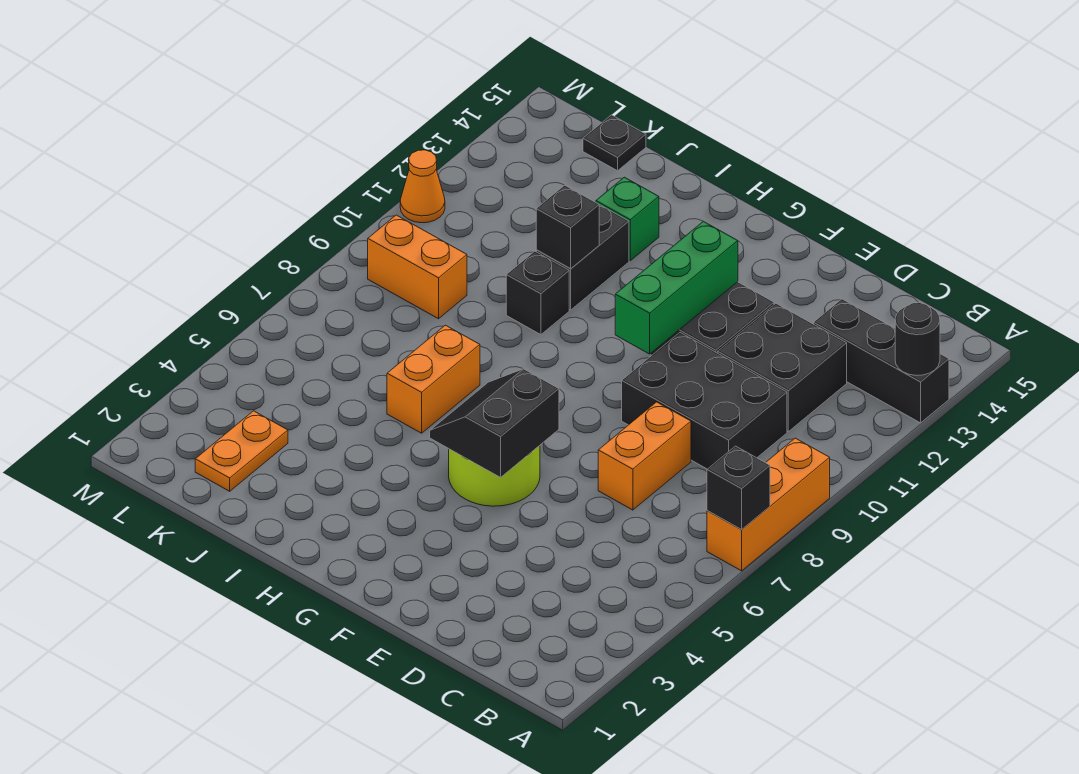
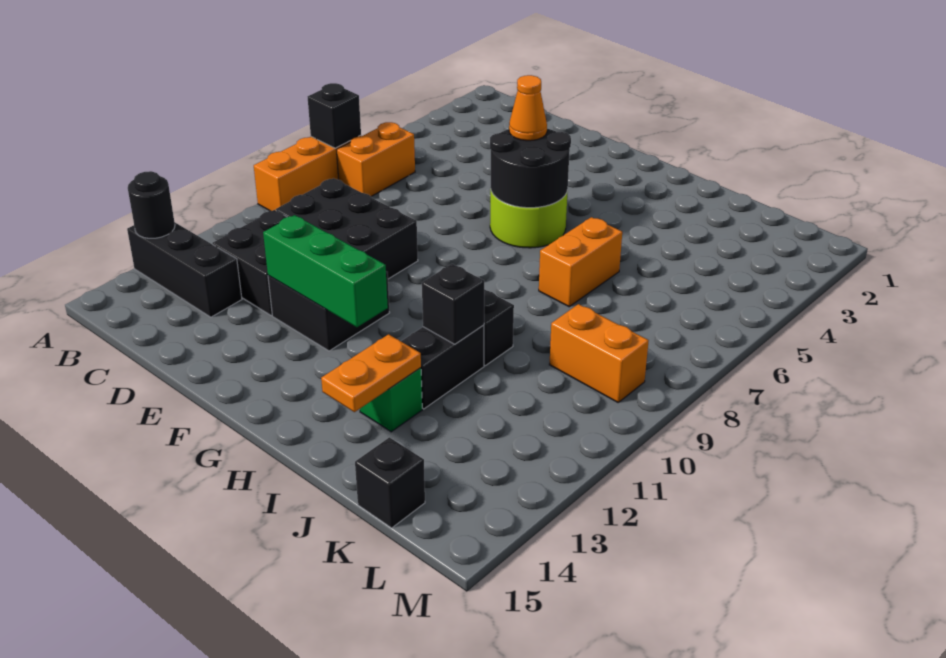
orange brick D7:D8 level 1 -> orange brick B6:B7 level 1
black slope F5:G6 level 2 top F -> black round brick F5:G6 level 2
green brick F10:F12 level 2 -> green brick E12:G12 level 2
orange plate K2:K3 level 1 -> orange plate I13:I14 level 2
black plate K15 level 1 -> black brick K15 level 1
orange cone M11 level 1 -> orange cone F5 level 3

